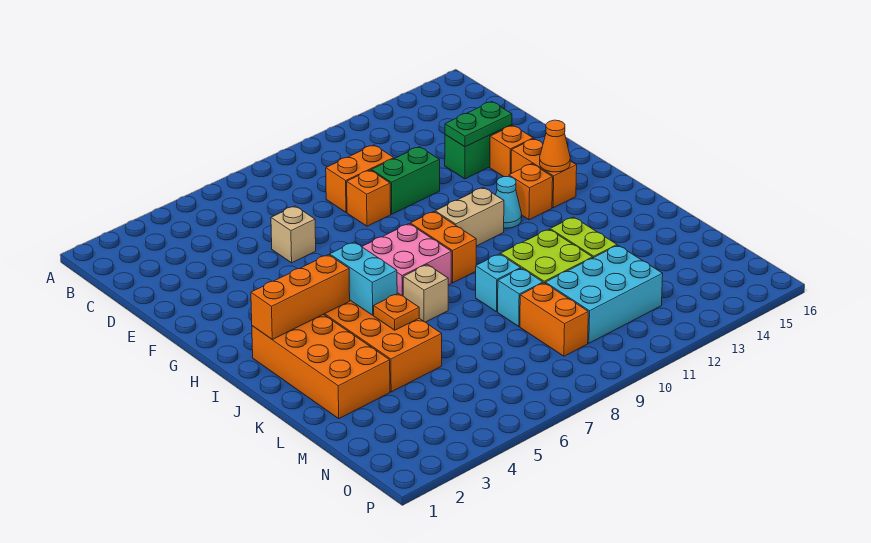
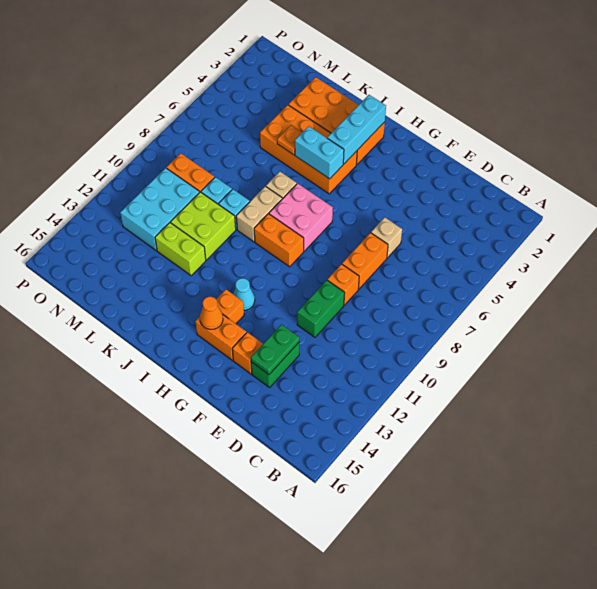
orange brick D9:D10 level 1 -> orange brick E7:E8 level 1
tan brick H10:H11 level 1 -> tan brick J8:J9 level 1
orange brick I2:I4 level 2 -> cyan brick I2:I4 level 2

